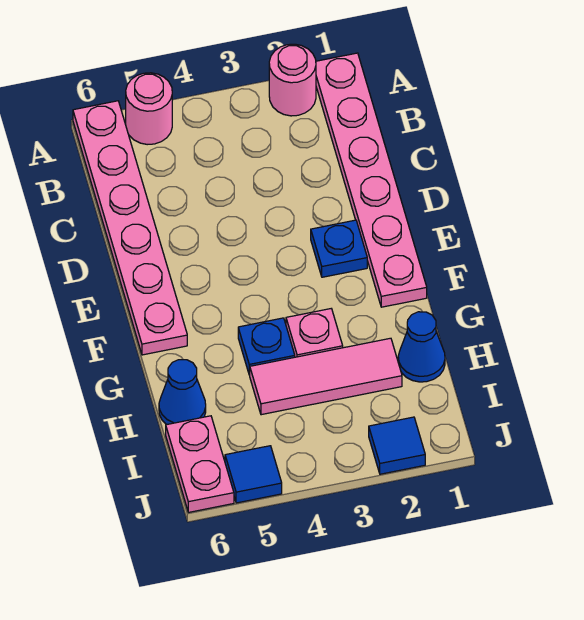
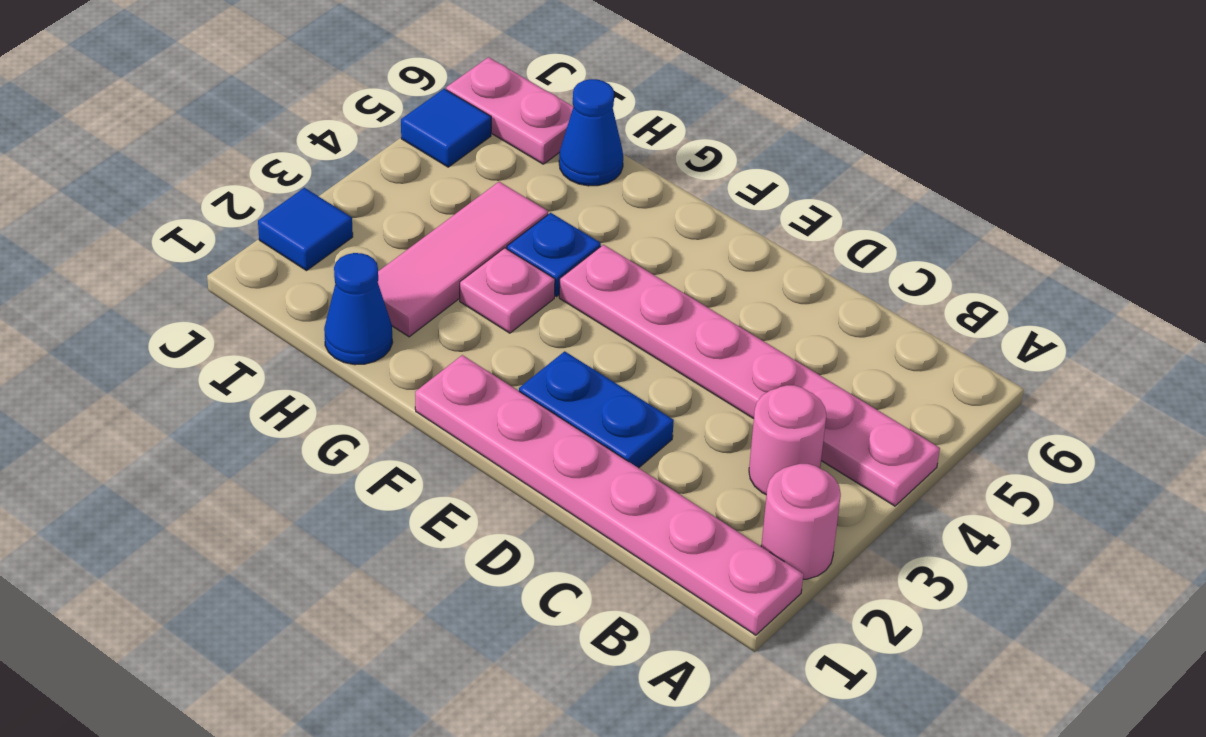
pink round brick A5 level 1 -> pink round brick B3 level 1
pink plate A6:F6 level 1 -> pink plate A4:F4 level 1
blue plate E2 level 1 -> blue plate D2:E2 level 1

